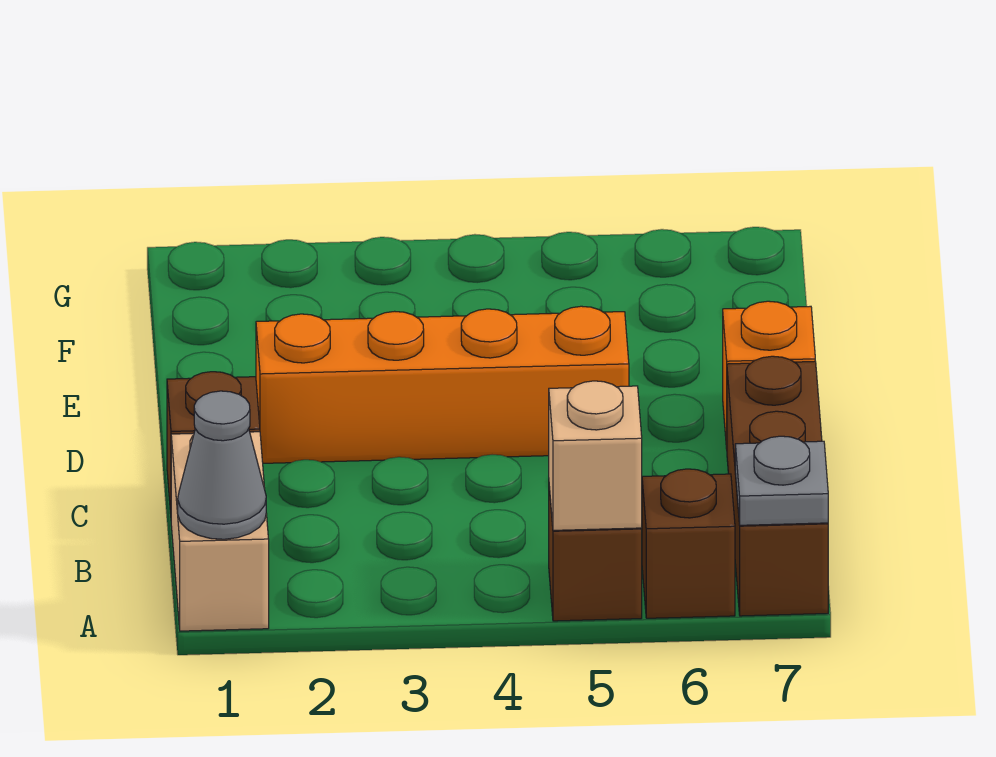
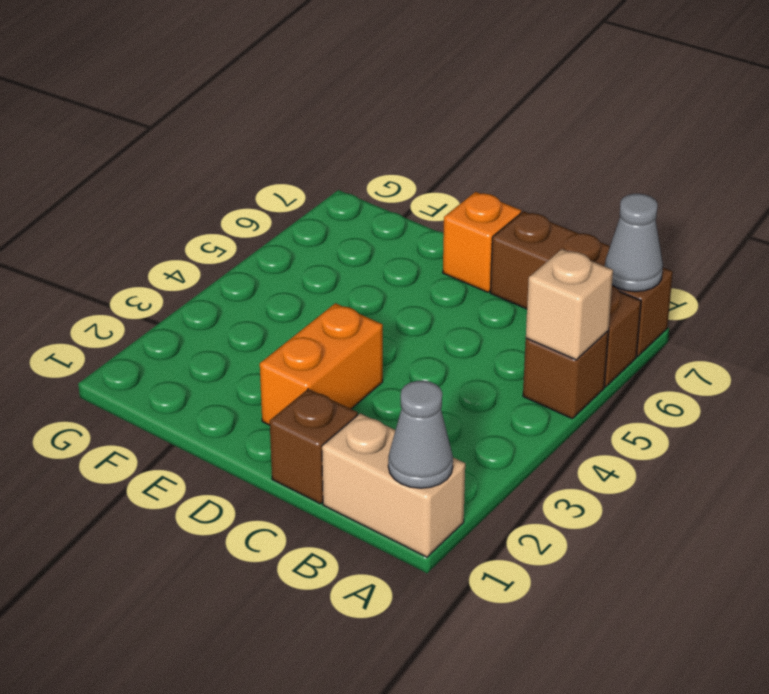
grey plate A7 level 2 -> grey cone A7 level 2
orange brick D2:D5 level 1 -> orange brick D2:D3 level 1

